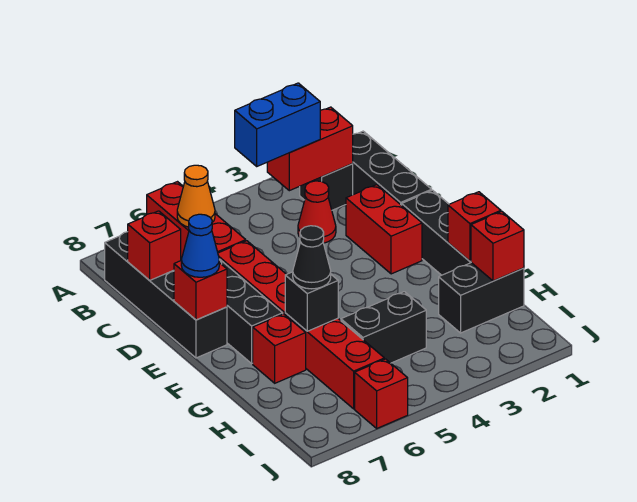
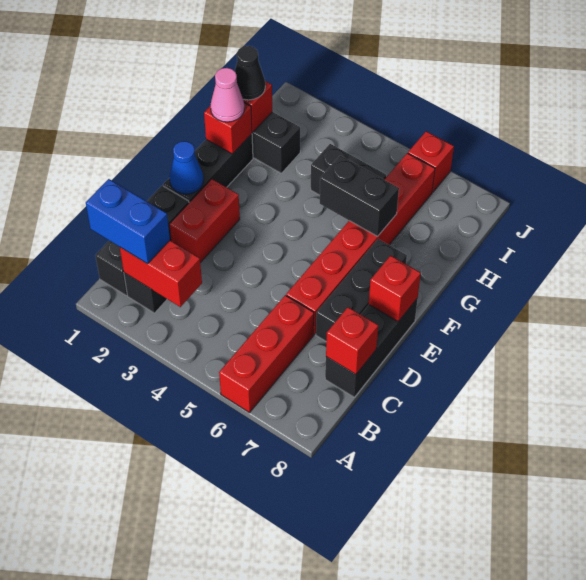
blue brick B3:B4 level 3 -> blue brick B1:B2 level 3
orange cone B6 level 2 -> none
black brick B8:E8 level 1 -> black brick C8:E8 level 1
red cone C3 level 1 -> none
blue cone E8 level 3 -> blue cone E1 level 2
none -> pink cone G1 level 3
black brick G6 level 2 -> black brick G5:G6 level 2
black cone G6 level 3 -> black cone H1 level 3
red brick G7 level 1 -> none

